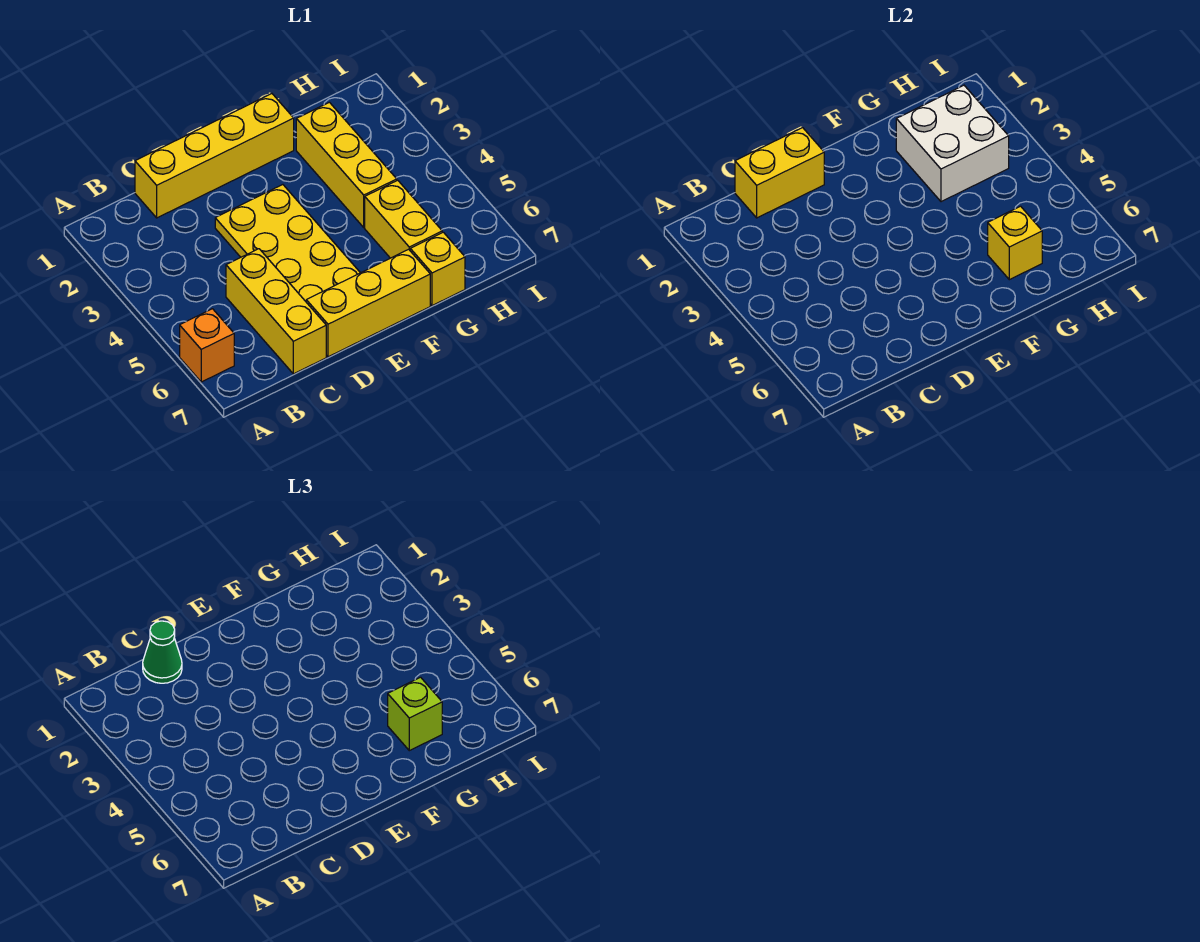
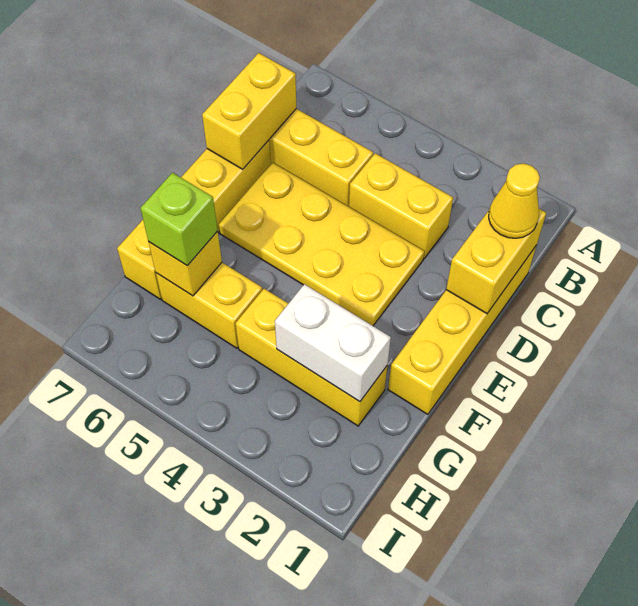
orange brick A6 level 1 -> none
green cone C1 level 3 -> yellow cone C1 level 3
none -> yellow brick C3:C4 level 1
none -> yellow brick C7:D7 level 2
white brick G2:H3 level 2 -> white brick G2:G3 level 2

